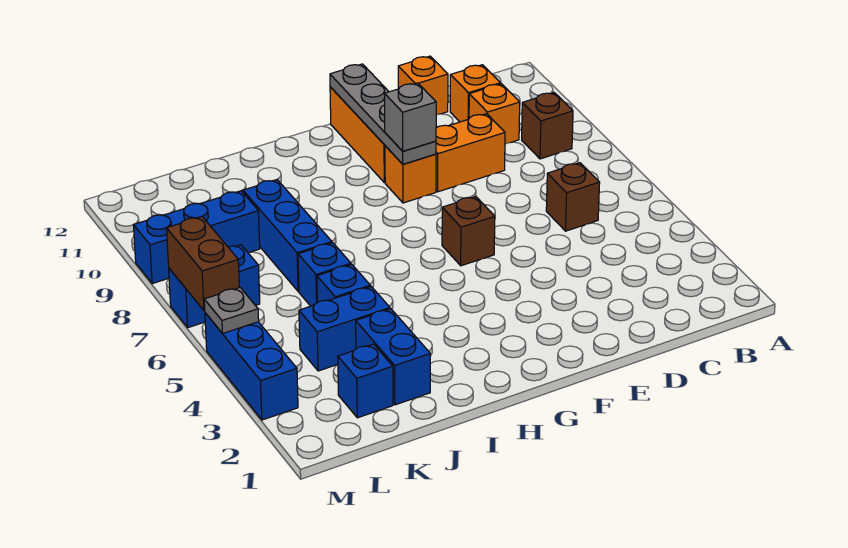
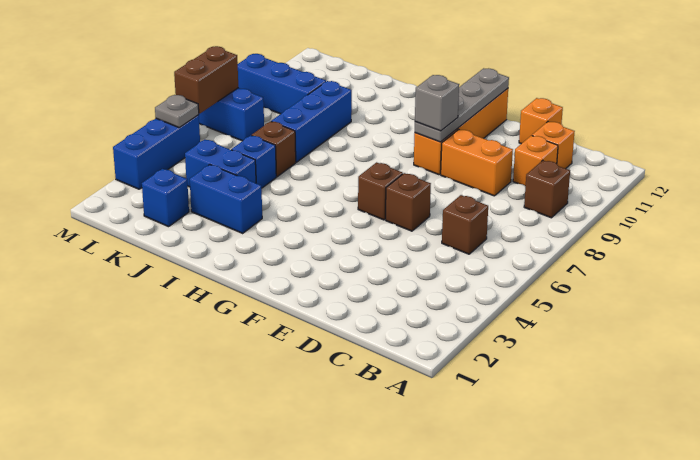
none -> brown brick E6 level 1
blue brick J2:J3 level 1 -> blue brick I3:J3 level 1
blue brick J6 level 1 -> brown brick J6 level 1

